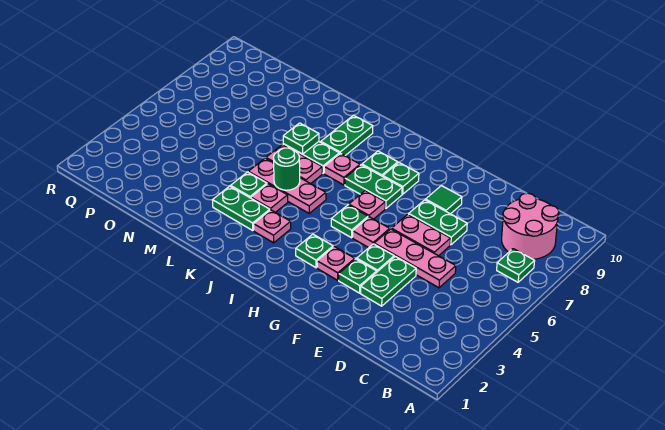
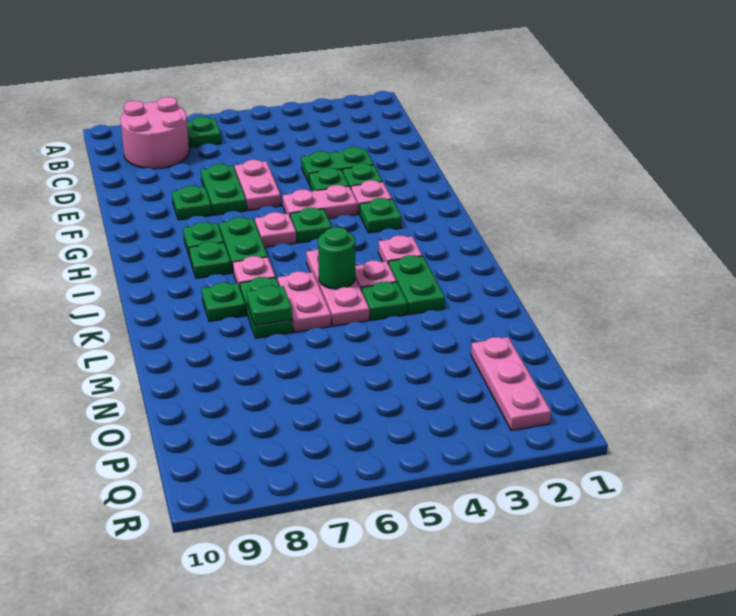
pink plate D5:F5 level 1 -> pink plate O2:Q2 level 1
green tile F8 level 1 -> green plate F8 level 1
pink plate G5 level 1 -> pink plate G4:G5 level 1
green plate K8:K9 level 1 -> green plate K8 level 1

